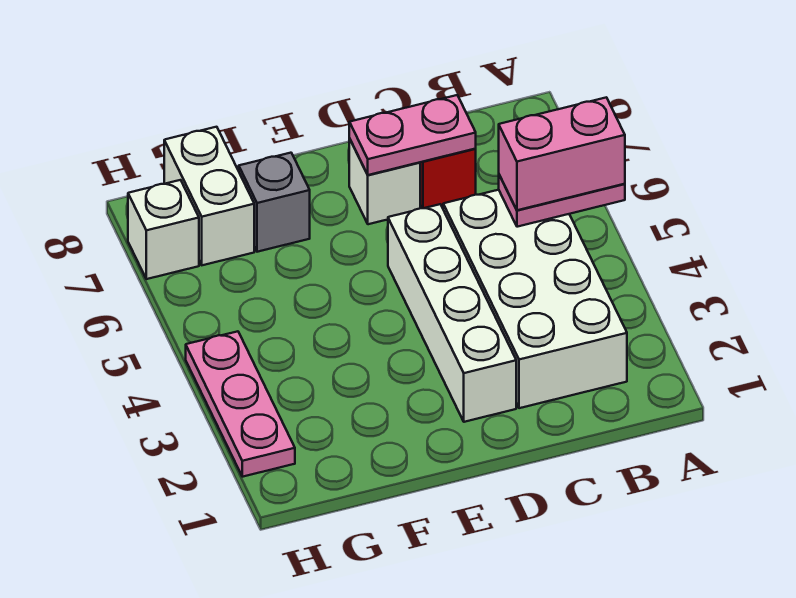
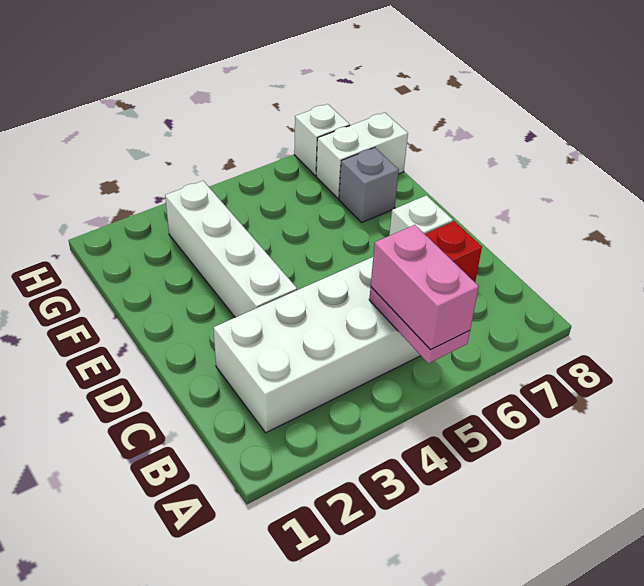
pink plate C7:D7 level 2 -> none
white brick D2:D5 level 1 -> white brick D3:G3 level 1
pink plate H2:H4 level 1 -> none

